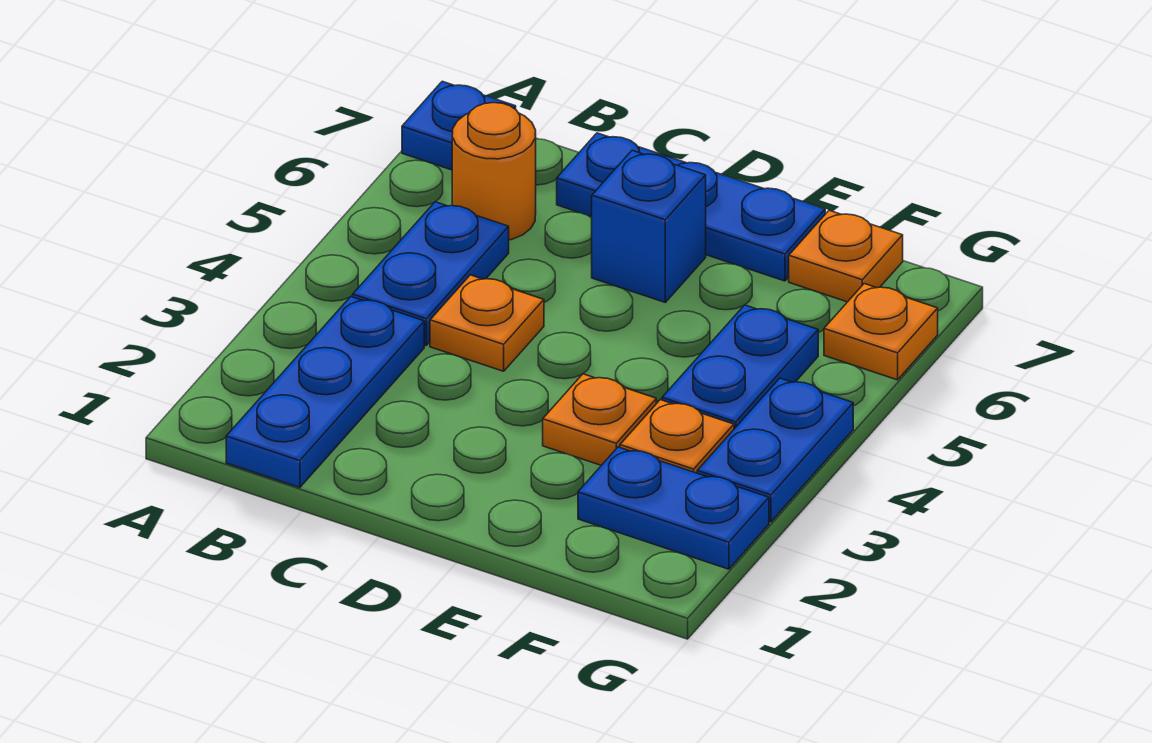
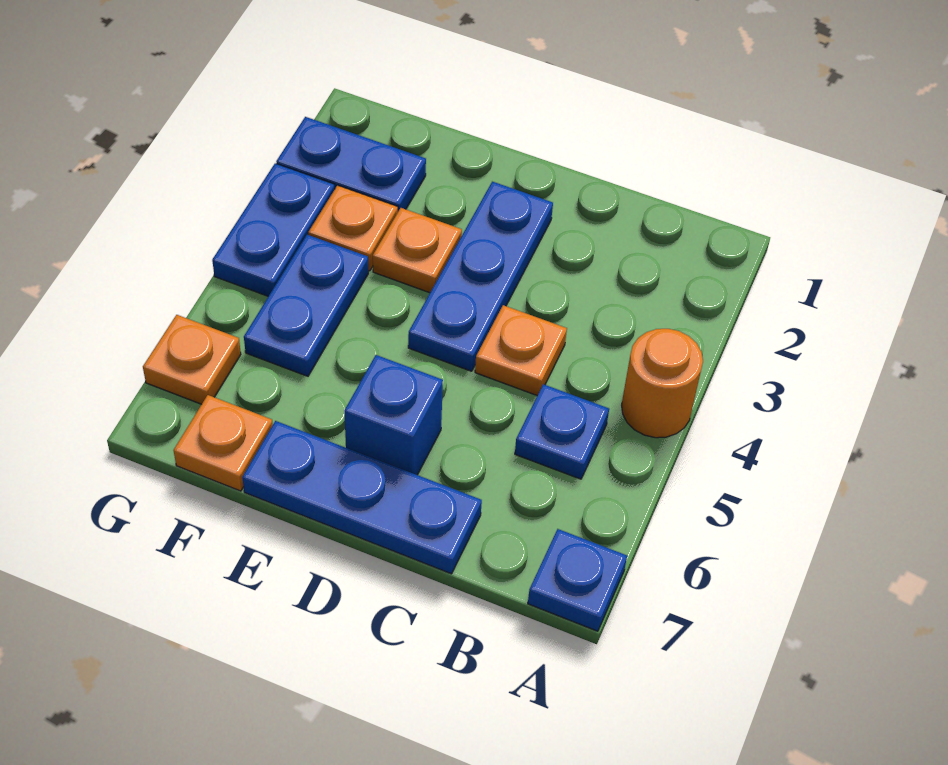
blue plate B1:B3 level 1 -> blue plate D2:D4 level 1
blue plate B4:B5 level 1 -> blue plate B5 level 1
orange round brick B6 level 1 -> orange round brick A4 level 1

